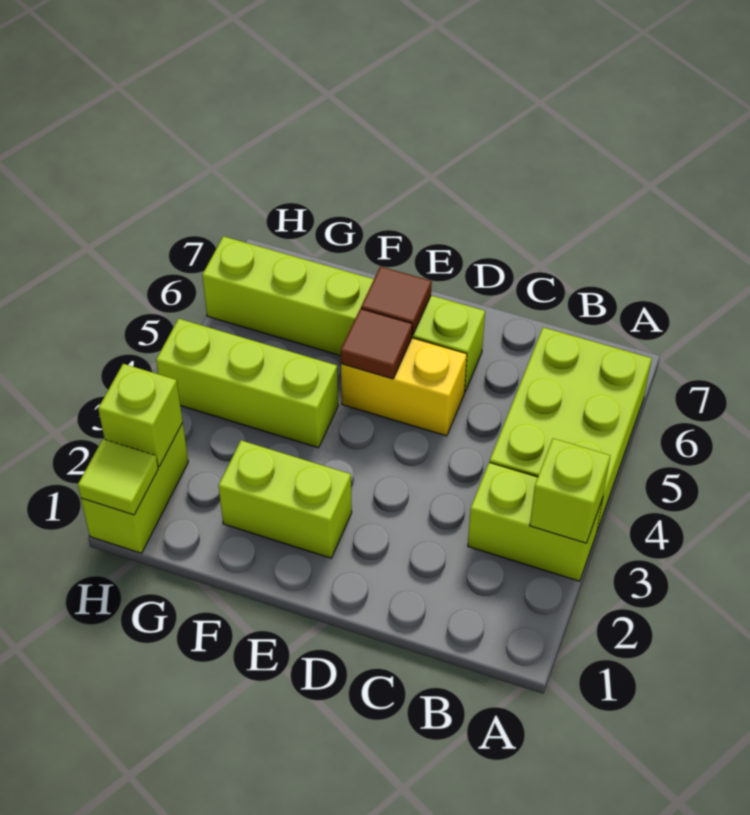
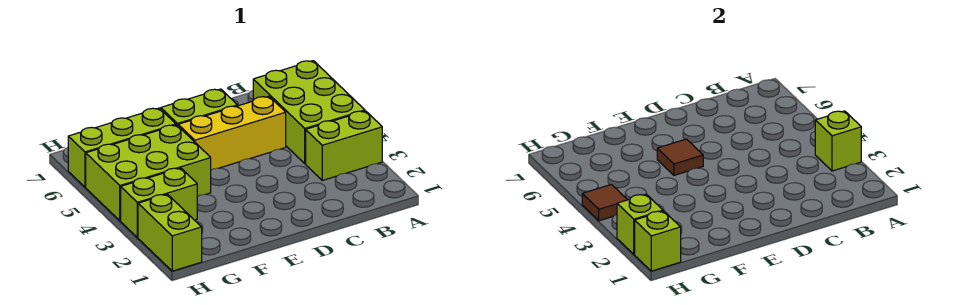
yellow brick D5:E5 level 1 -> yellow brick C5:E5 level 1
lime brick E2:F2 level 1 -> lime brick G3:H3 level 1
brown tile E6 level 2 -> brown tile H4 level 2
lime brick F4:H4 level 1 -> lime brick F4:H5 level 1
lime tile H1 level 2 -> lime brick H1 level 2

